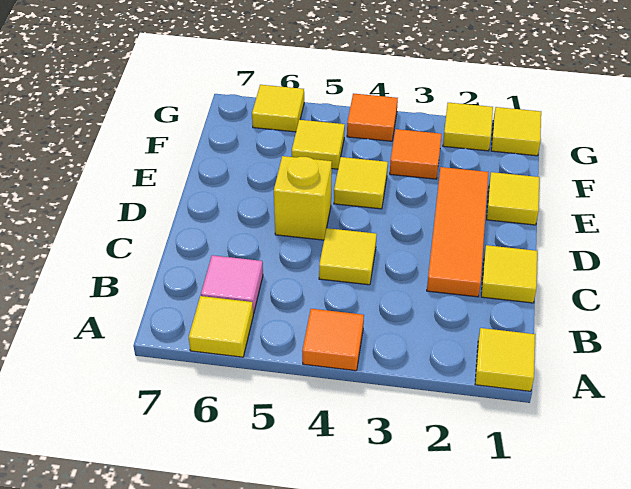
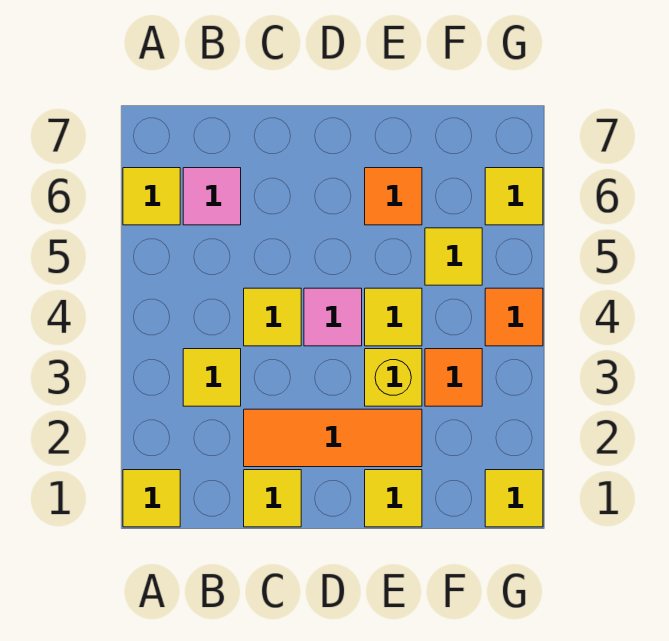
orange tile A4 level 1 -> orange tile E6 level 1
none -> pink tile D4 level 1
yellow brick D5 level 1 -> yellow brick E3 level 1
yellow tile G2 level 1 -> yellow tile B3 level 1

